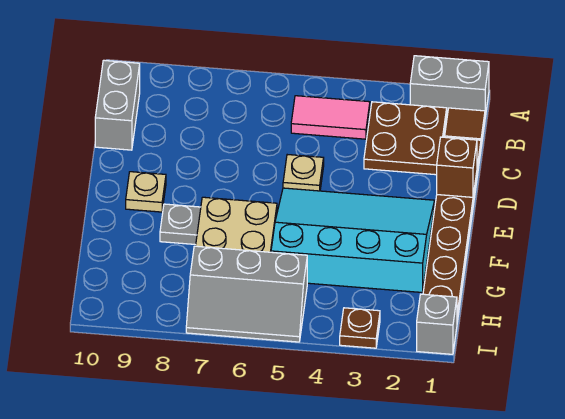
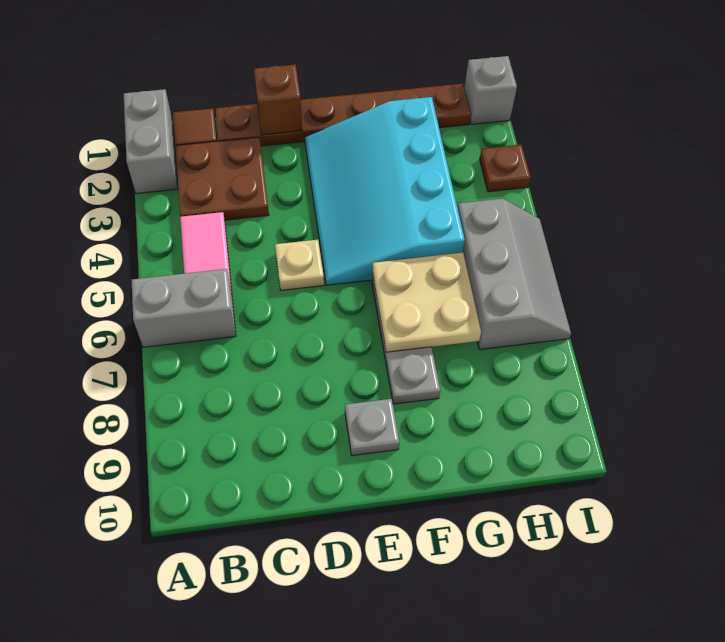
grey brick B10:C10 level 1 -> grey brick A6:B6 level 1
tan plate E9 level 1 -> grey plate E9 level 1

